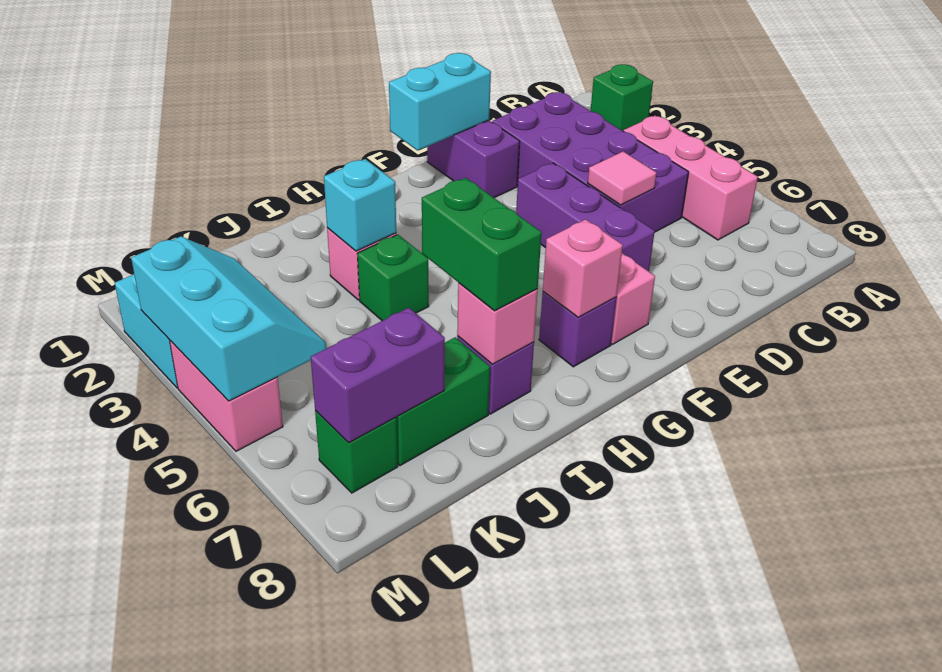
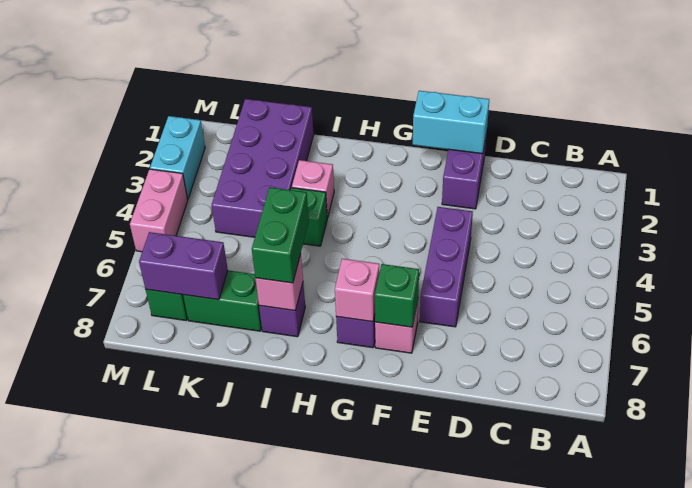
green brick A2 level 1 -> green brick F7 level 2
pink brick B4:B6 level 1 -> none
purple brick C2:D5 level 1 -> purple brick J1:K4 level 1
pink tile D5 level 2 -> none
cyan brick I3 level 2 -> none
cyan slope L3:M5 level 2 top M -> none

